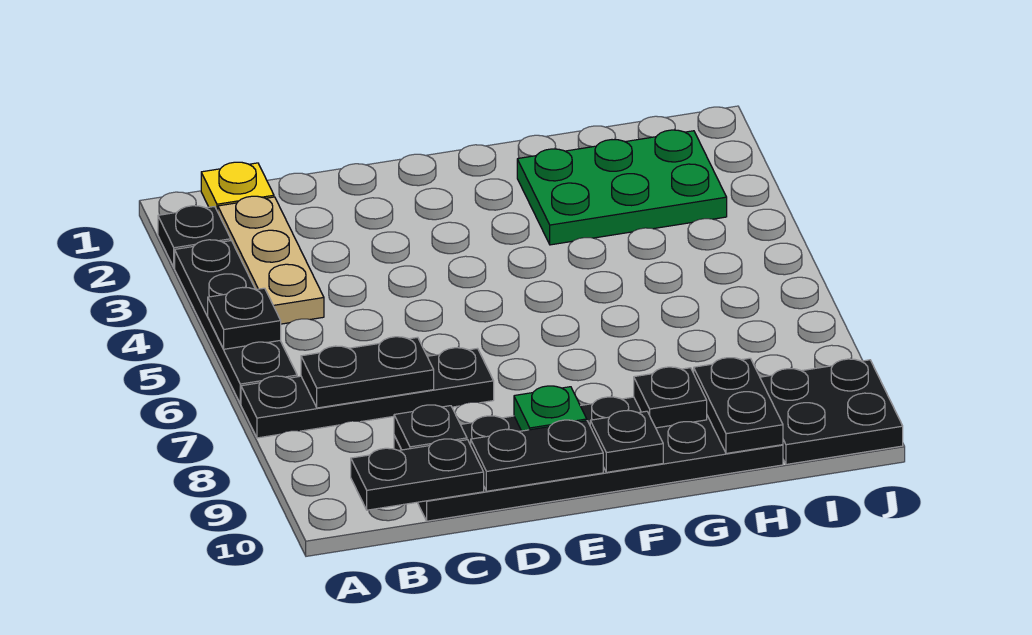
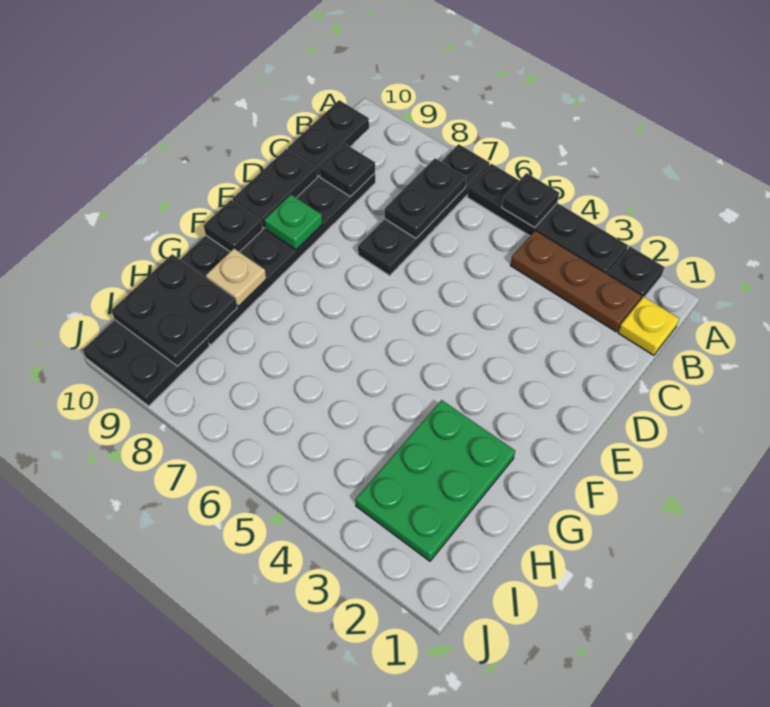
tan plate B2:B4 level 1 -> brown plate B2:B4 level 1
black plate G9 level 2 -> tan plate G9 level 2
black plate H9:H10 level 2 -> black plate H9:I10 level 2

